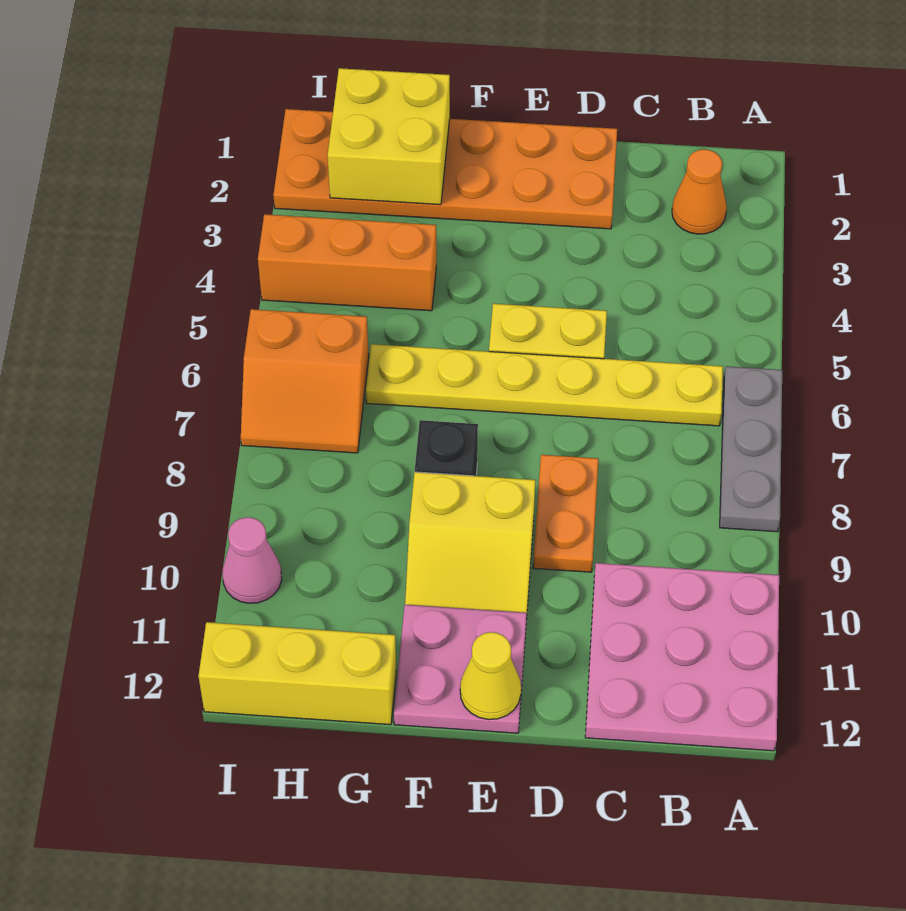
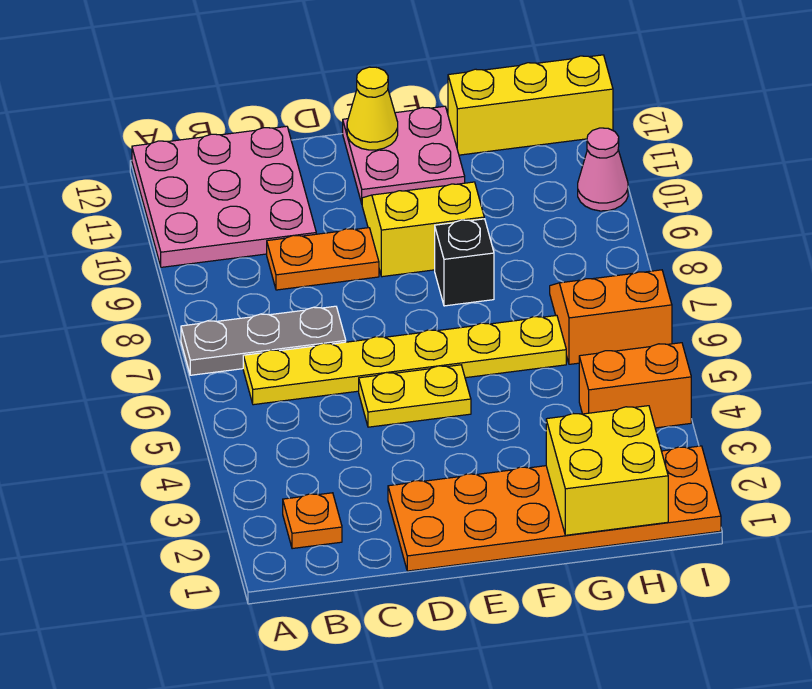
grey plate A6:A8 level 1 -> grey plate A7:C7 level 1
orange cone B2 level 1 -> orange plate B2 level 1
orange plate D8:D9 level 1 -> orange plate C9:D9 level 1
orange brick G4:I4 level 1 -> orange brick H4:I4 level 1

